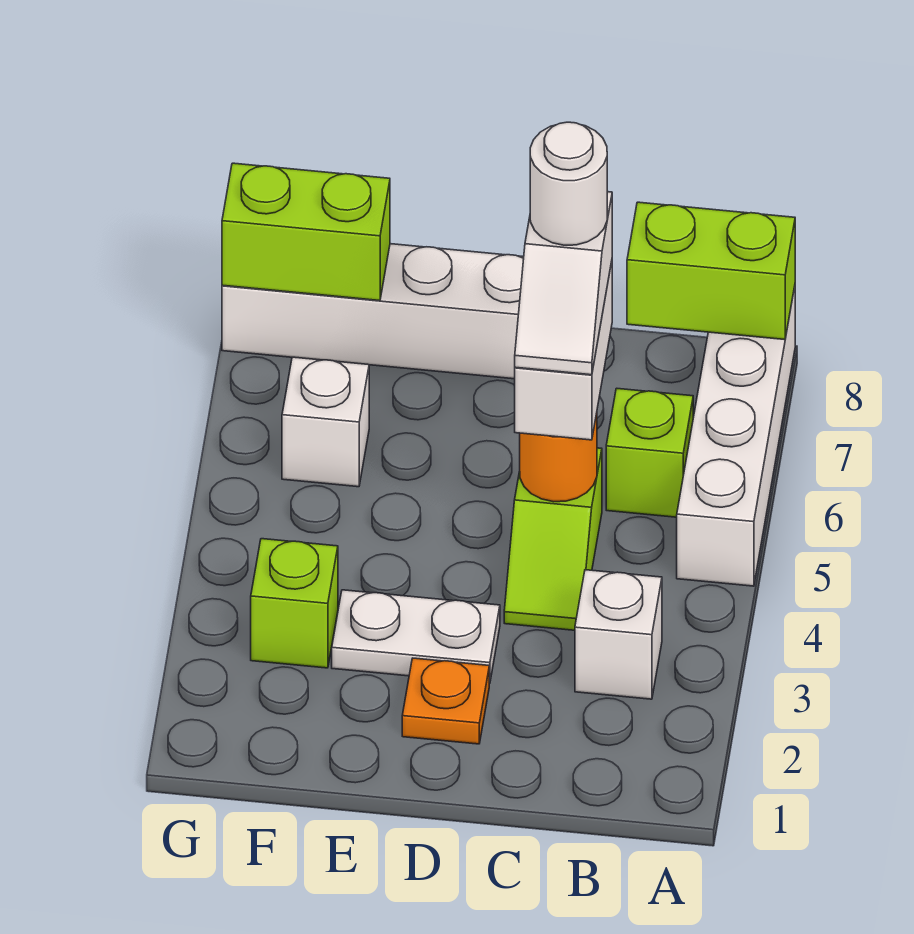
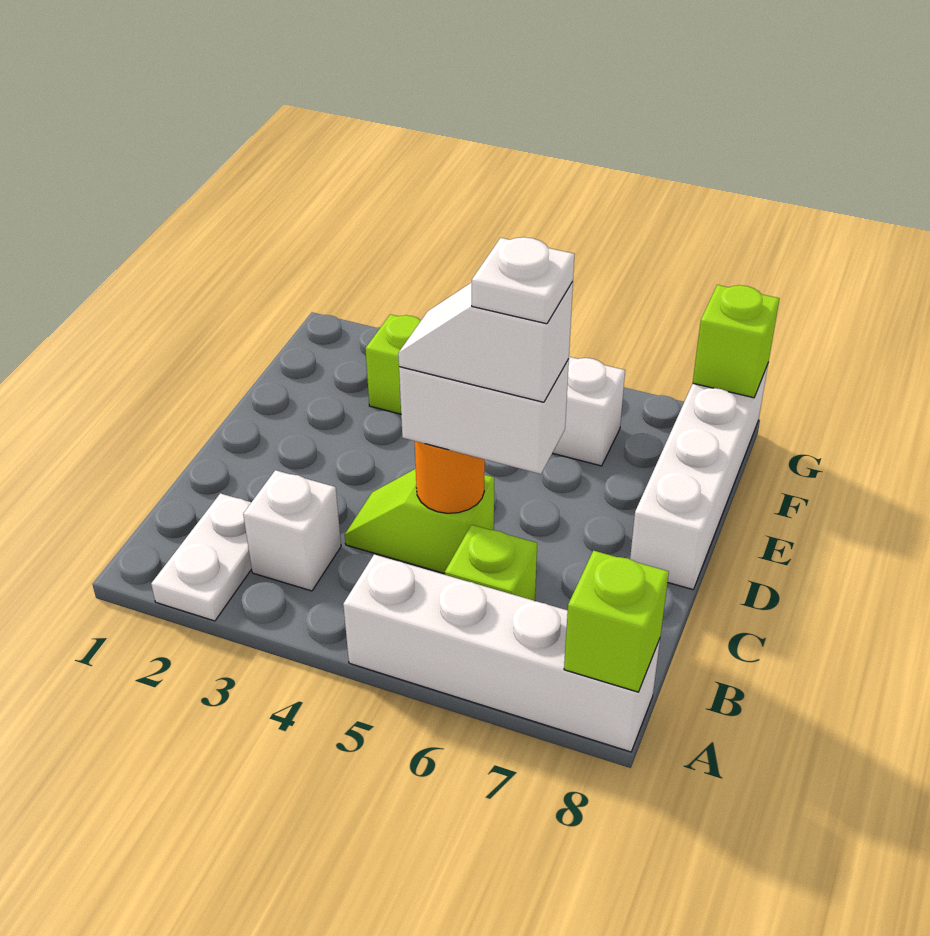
lime brick A8:B8 level 2 -> lime brick A8 level 2
white round brick C6 level 5 -> white plate C6 level 5
orange plate D2 level 1 -> none
white plate D3:E3 level 1 -> white plate A2:B2 level 1
lime brick F8:G8 level 2 -> lime brick G8 level 2

